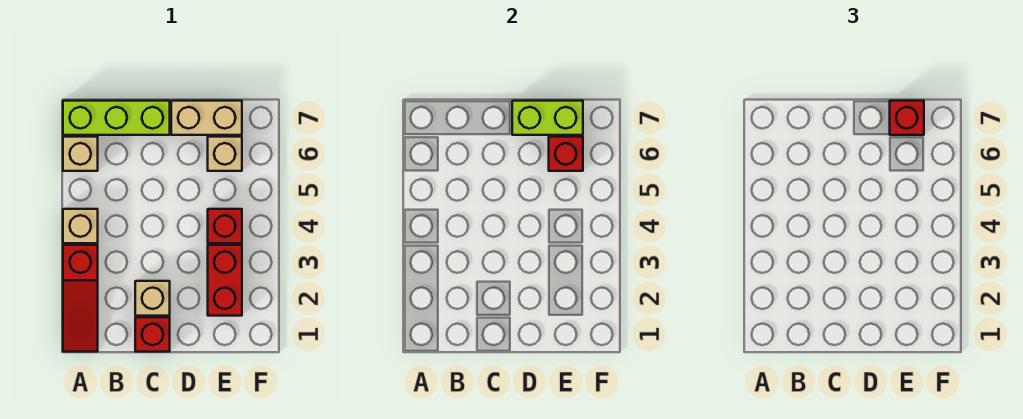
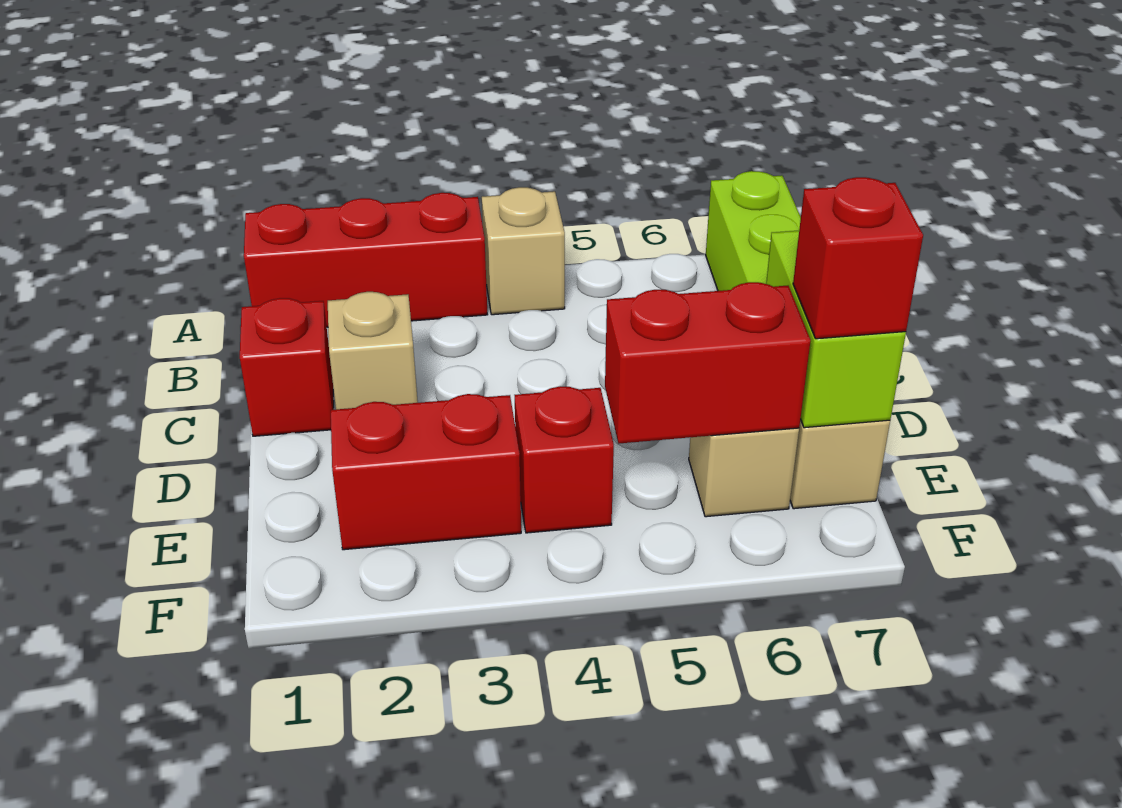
red slope A1:A3 level 1 top 3 -> red brick A1:A3 level 1
tan brick A6 level 1 -> none
red brick E6 level 2 -> red brick E5:E6 level 2

